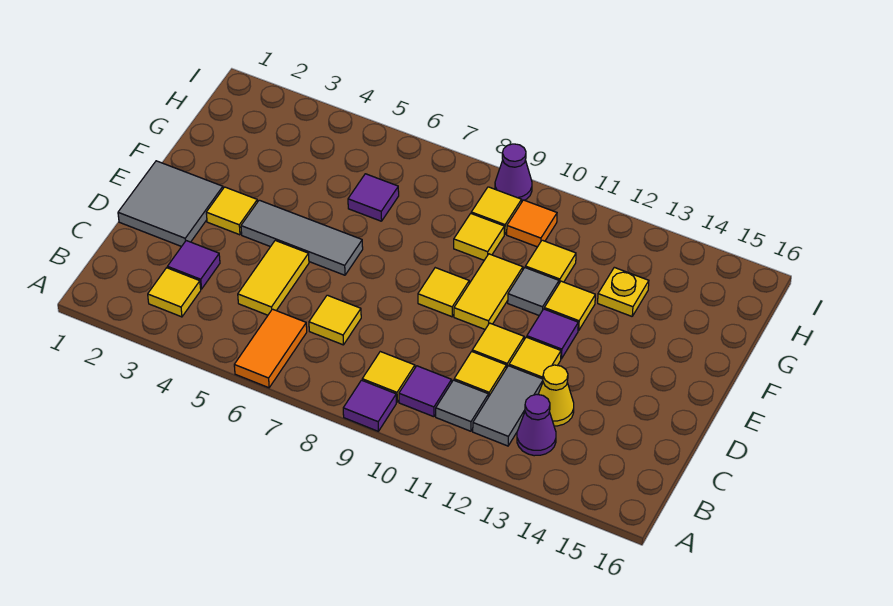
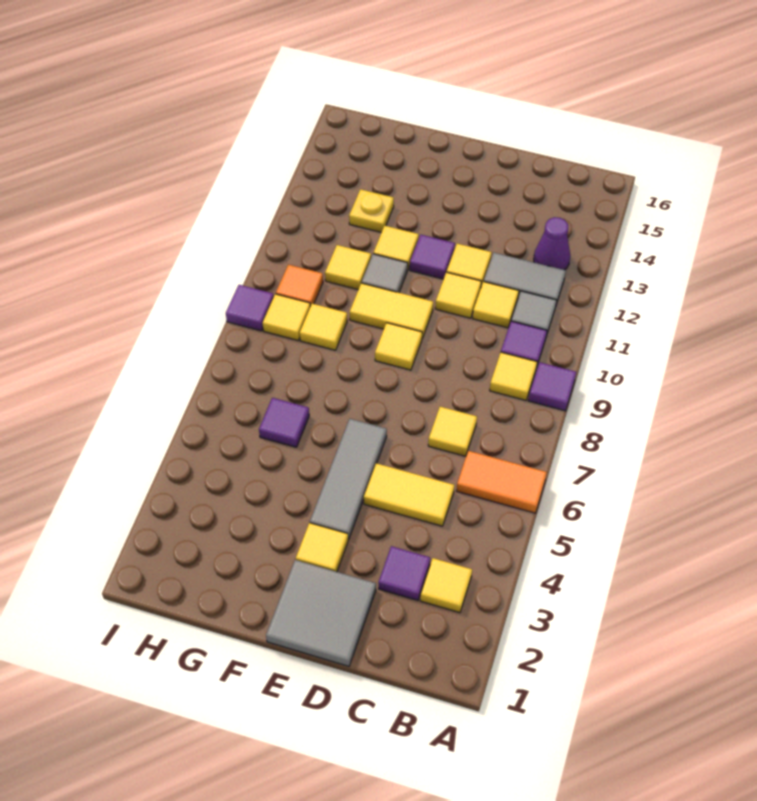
yellow cone C13 level 1 -> none
purple cone I9 level 1 -> purple tile I9 level 1

